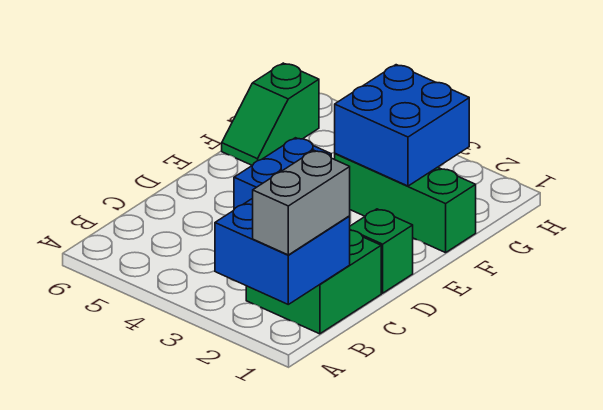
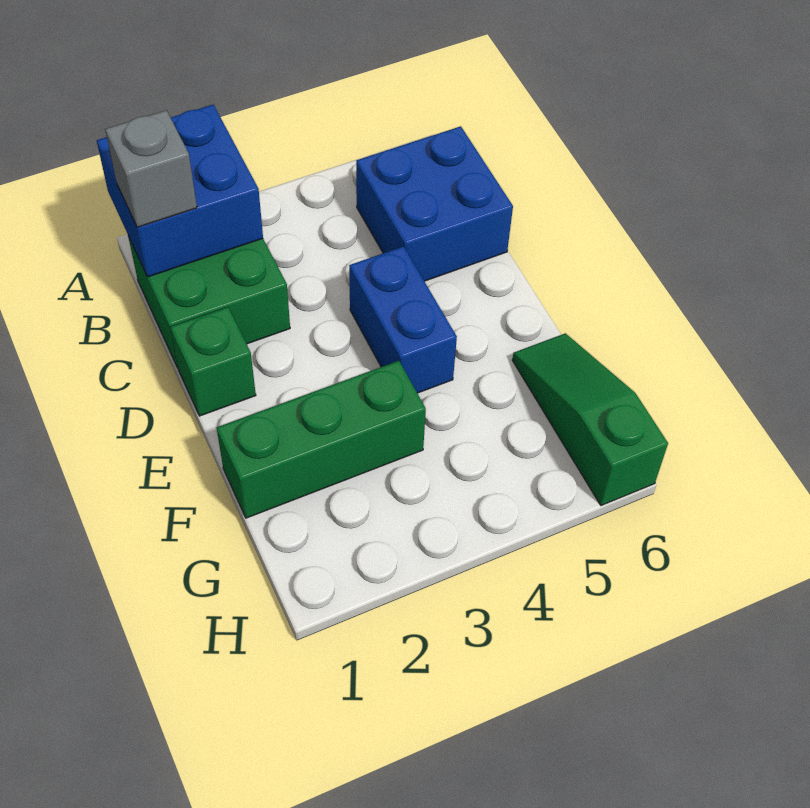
grey brick A1:B1 level 3 -> grey brick B1 level 3
blue brick F2:G3 level 2 -> blue brick B5:C6 level 1
green slope F6:G6 level 1 top G -> green slope F6:H6 level 1 top H

